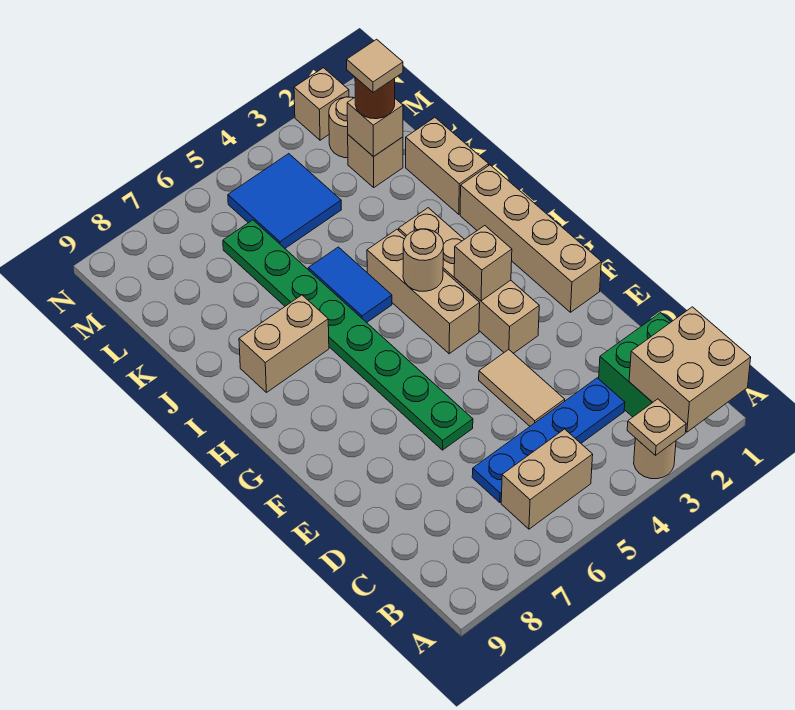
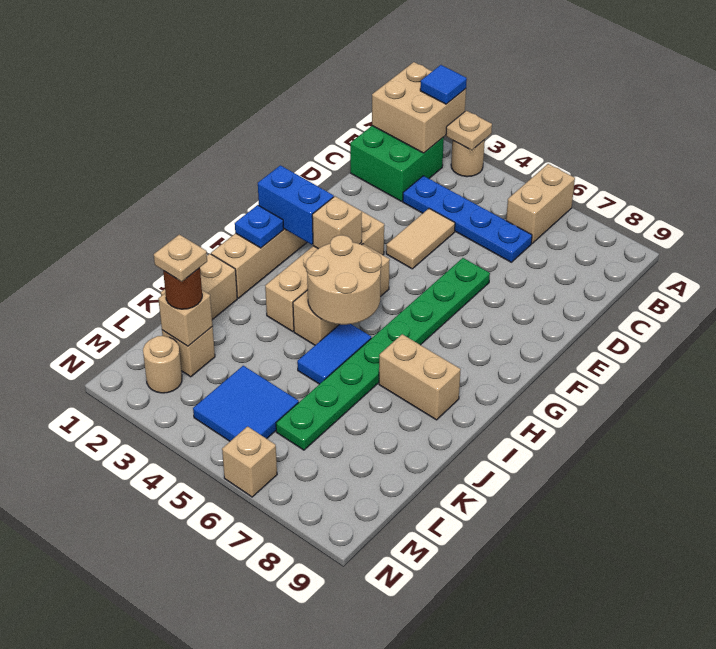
none -> blue tile A2 level 3
tan brick B5:B6 level 1 -> tan brick A6:B6 level 1
none -> blue brick G1:G2 level 2
none -> blue plate H1 level 2
tan round brick H4 level 2 -> tan round brick H4:I5 level 2
tan tile L2 level 4 -> tan plate L2 level 4
tan brick N2 level 1 -> tan brick N6 level 1

